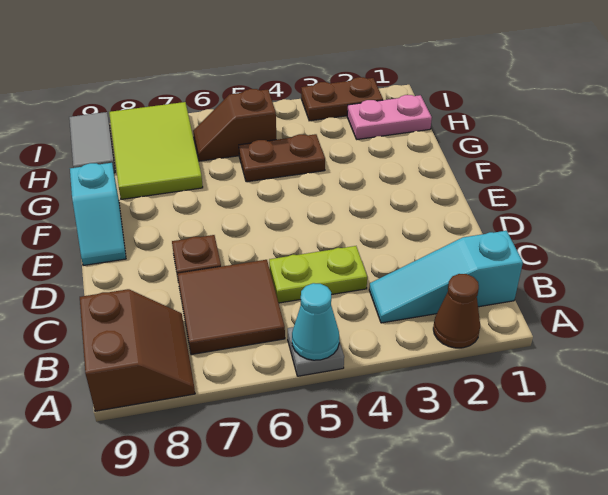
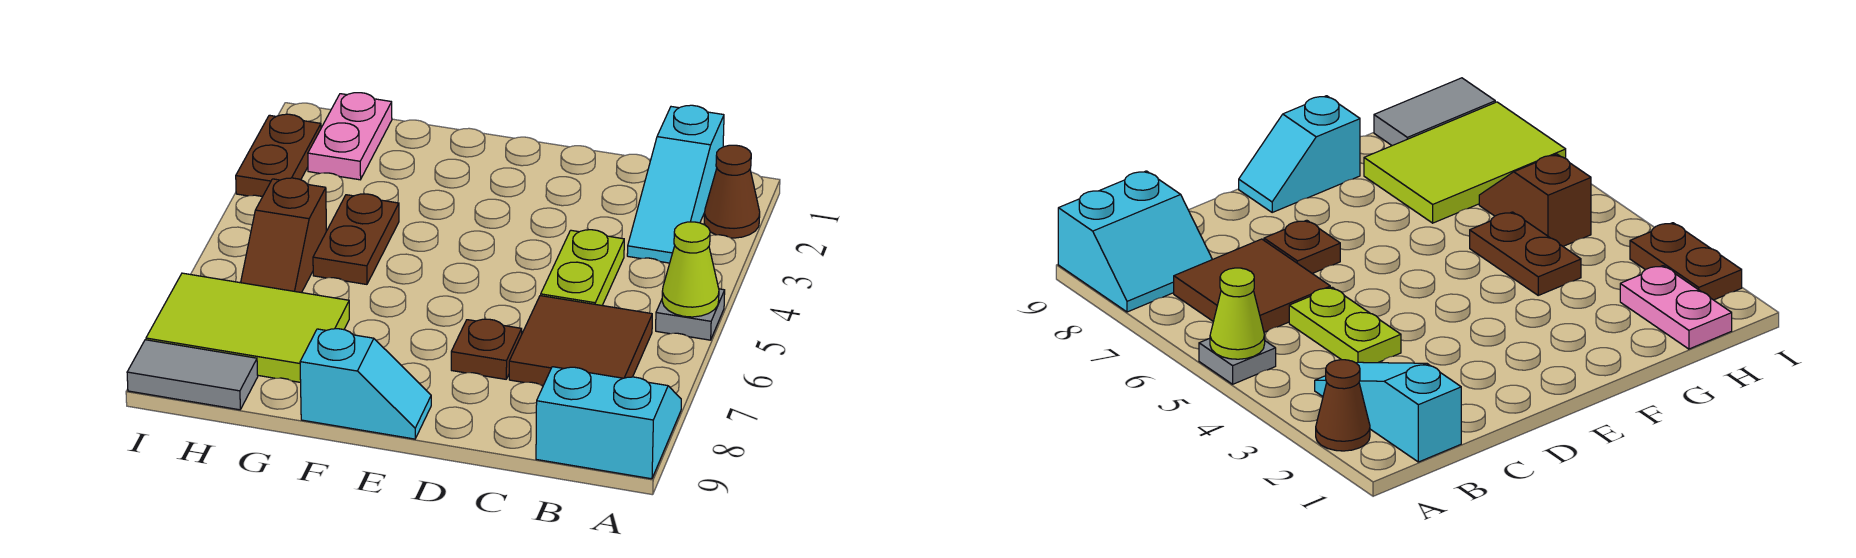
cyan cone A5 level 2 -> lime cone A5 level 2
brown slope A8:B9 level 1 top 9 -> cyan slope A8:B9 level 1 top 9

